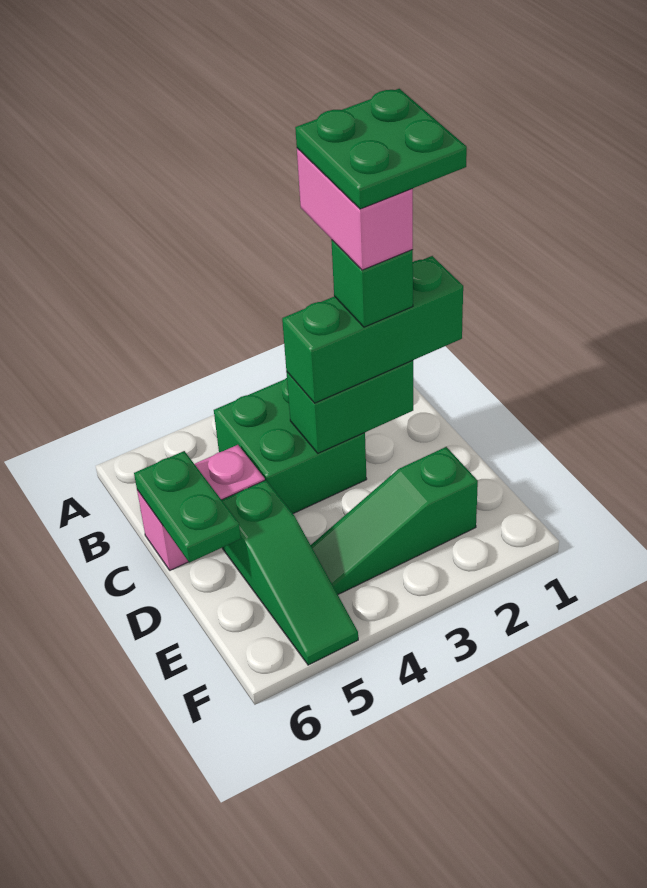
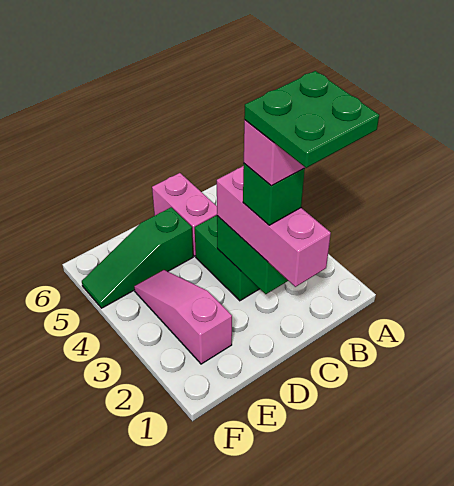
green brick C1:C3 level 3 -> pink brick C1:C3 level 3
green plate C6:D6 level 2 -> none
green slope E2:E4 level 1 top 2 -> pink slope E2:E4 level 1 top 2

